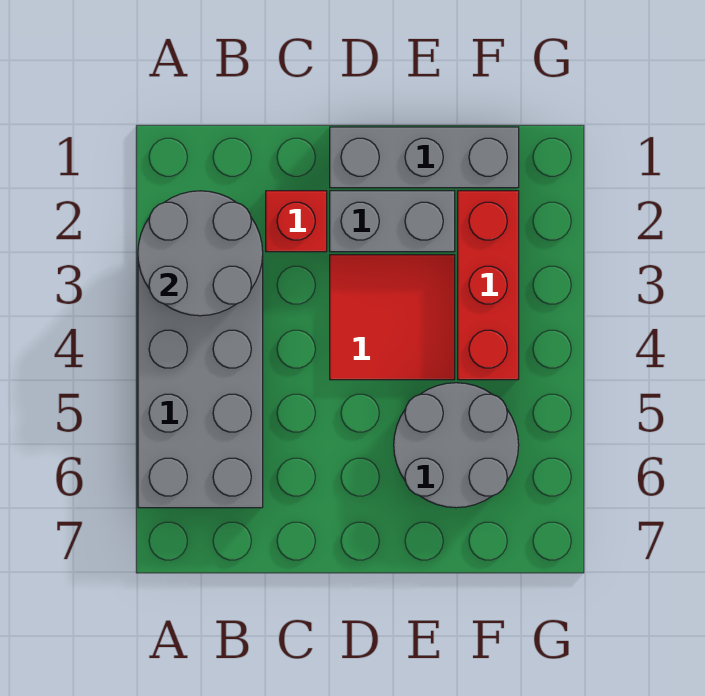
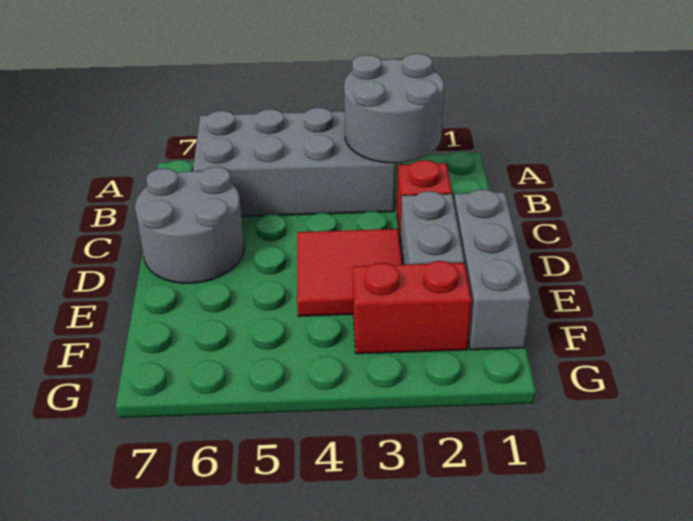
grey round brick E5:F6 level 1 -> grey round brick C6:D7 level 1
red brick F2:F4 level 1 -> red brick F2:F3 level 1

